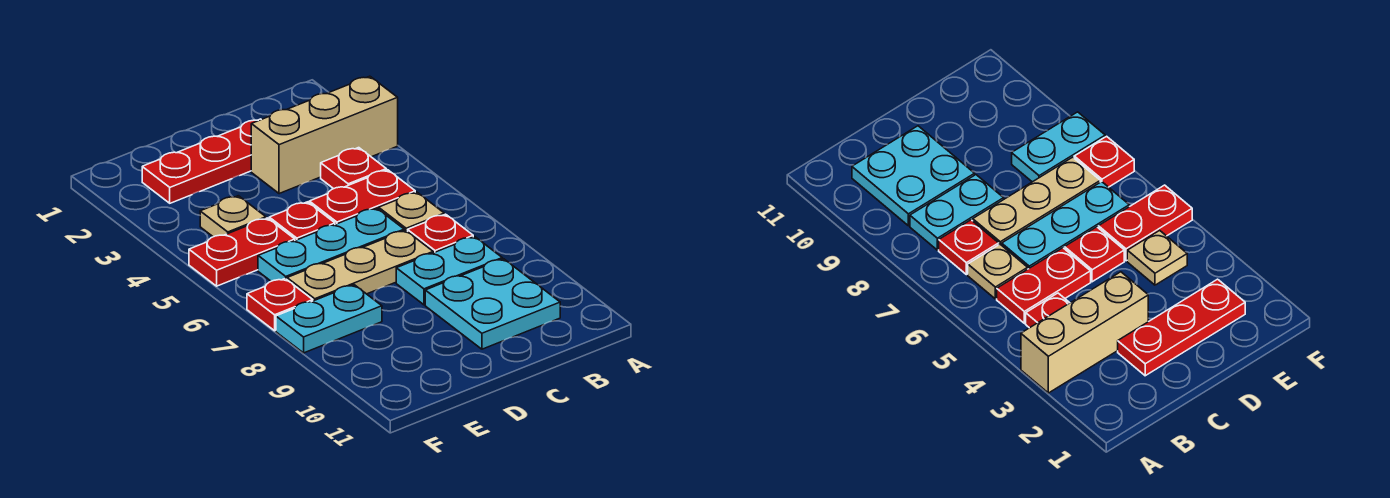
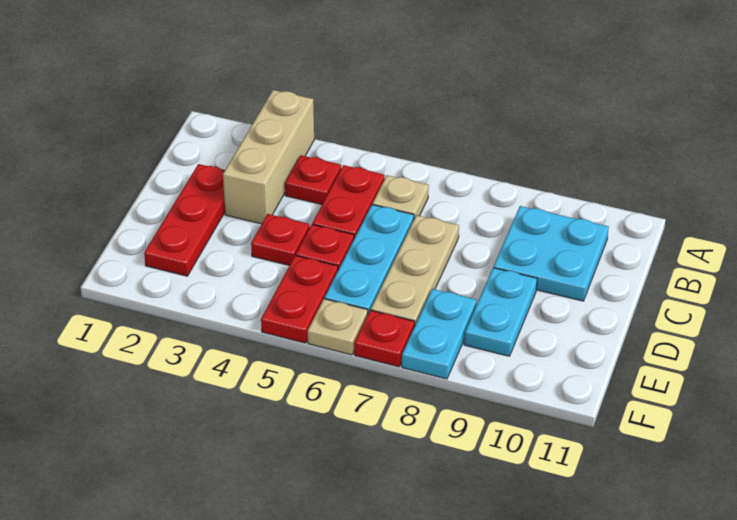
red plate B7 level 1 -> red plate D4 level 1
cyan plate B8:C8 level 1 -> cyan plate D9:E9 level 1
tan plate E4 level 1 -> tan plate F6 level 1

